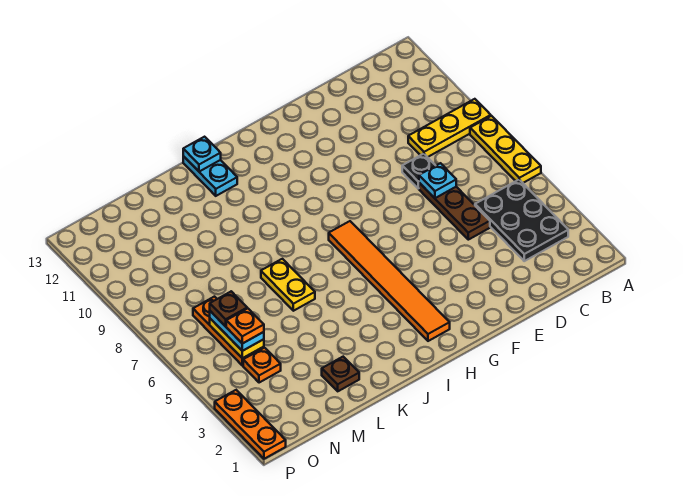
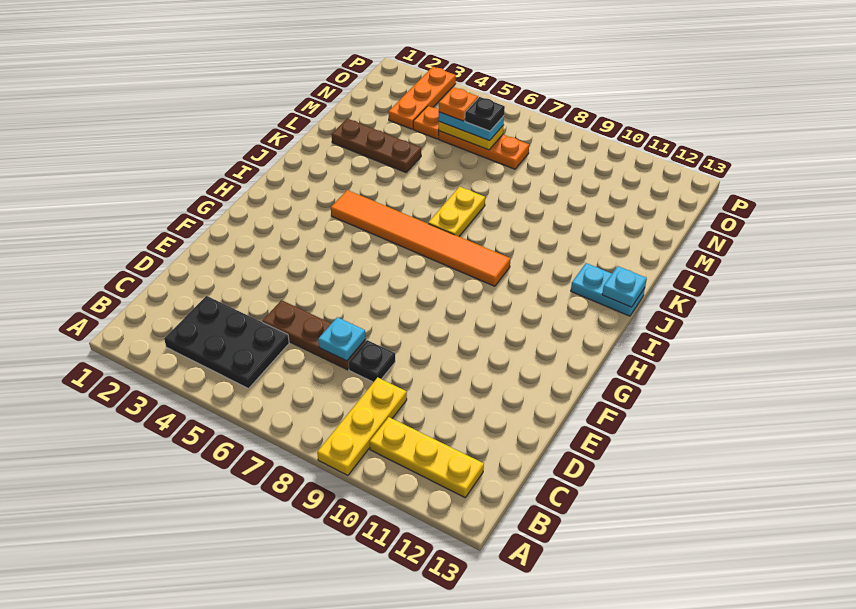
yellow plate A6:A8 level 1 -> yellow plate B10:B12 level 1
orange tile H2:H7 level 1 -> orange tile I4:I9 level 1
yellow plate K6:K7 level 1 -> yellow plate J7:K7 level 1
brown plate L2 level 1 -> brown plate L2:L4 level 1
brown plate N6 level 4 -> black plate N6 level 4
orange plate P1:P3 level 1 -> orange plate N3:P3 level 1

